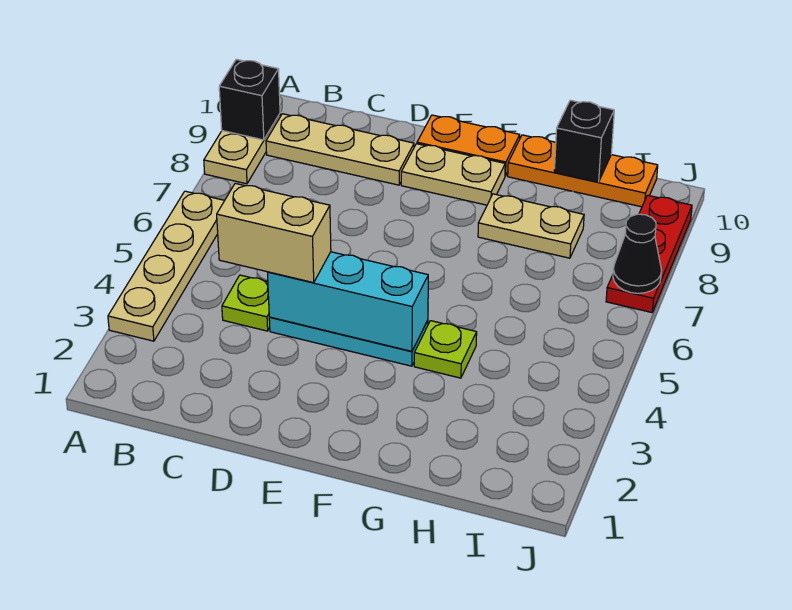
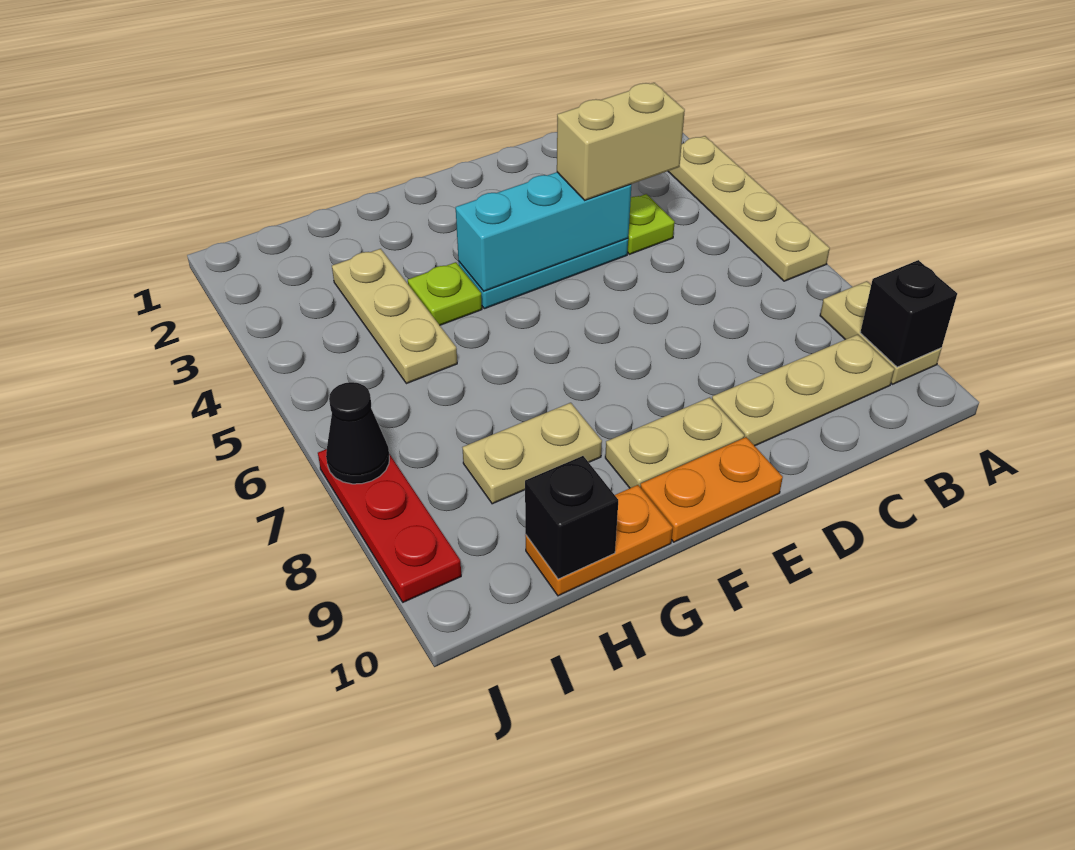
orange plate G10:I10 level 1 -> orange plate G10:H10 level 1
none -> tan plate H3:H5 level 1

